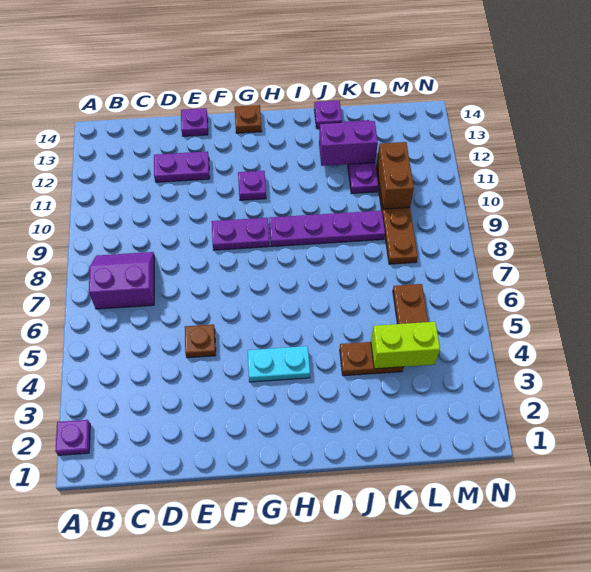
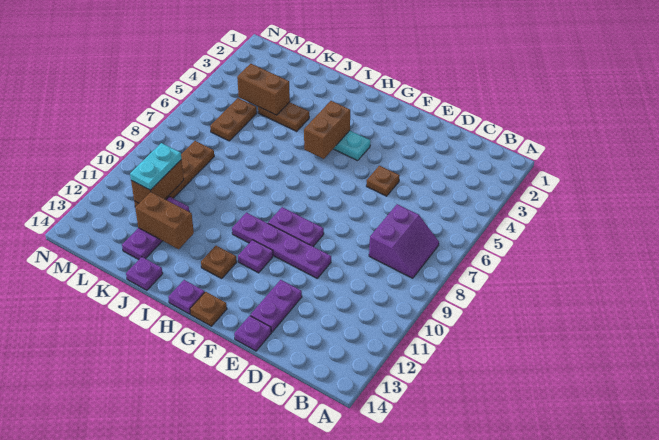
purple plate A2 level 1 -> purple plate H14 level 1
purple slope B7:C8 level 1 top 7 -> purple slope B7:C8 level 1 top C
purple plate D12:E12 level 1 -> purple plate E12:E13 level 1
none -> brown brick H4:H5 level 2
purple plate H9:K9 level 1 -> purple plate E10:H10 level 1
none -> brown plate H12 level 1
purple brick J12:K12 level 2 -> brown brick J12:K12 level 2
lime brick K4:L4 level 2 -> brown brick K4:L4 level 2
none -> cyan plate L10:L11 level 3

